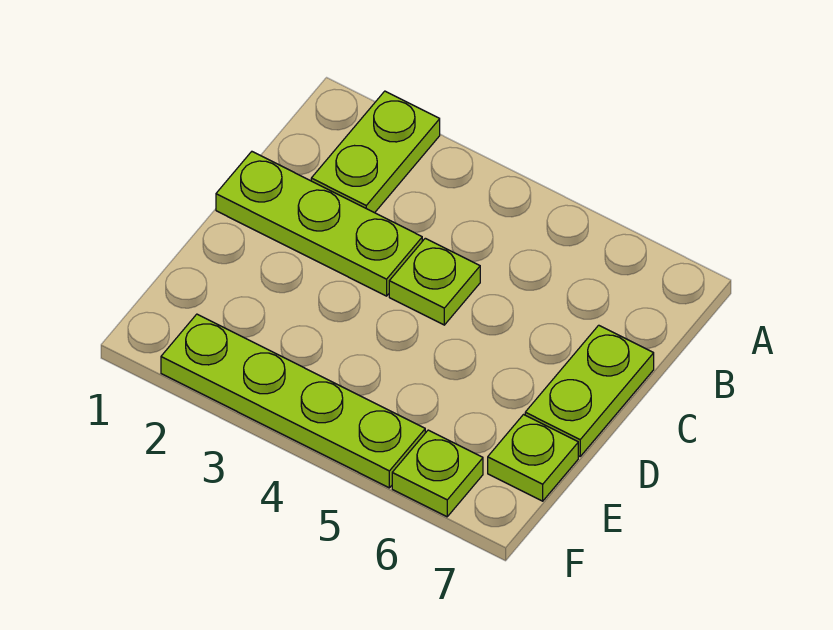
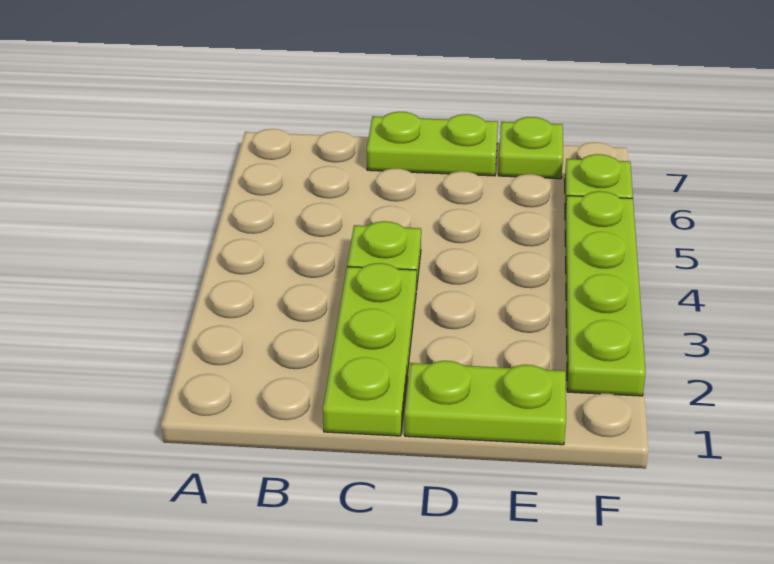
lime plate A2:B2 level 1 -> lime plate D1:E1 level 1

